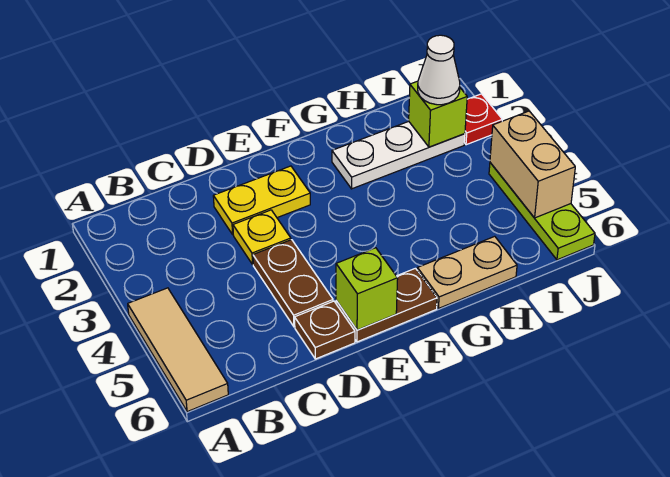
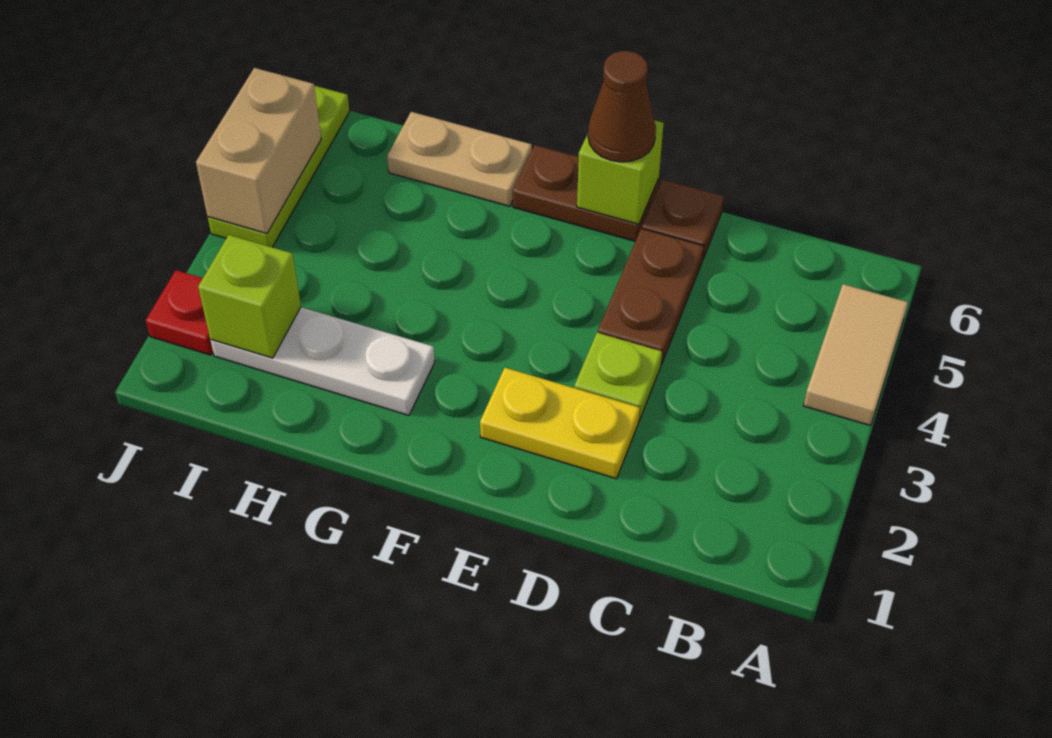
tan tile A4:A6 level 1 -> tan tile A4:A5 level 1
yellow plate D3 level 1 -> lime plate D3 level 1
none -> brown cone E6 level 3
white cone I2 level 3 -> none

